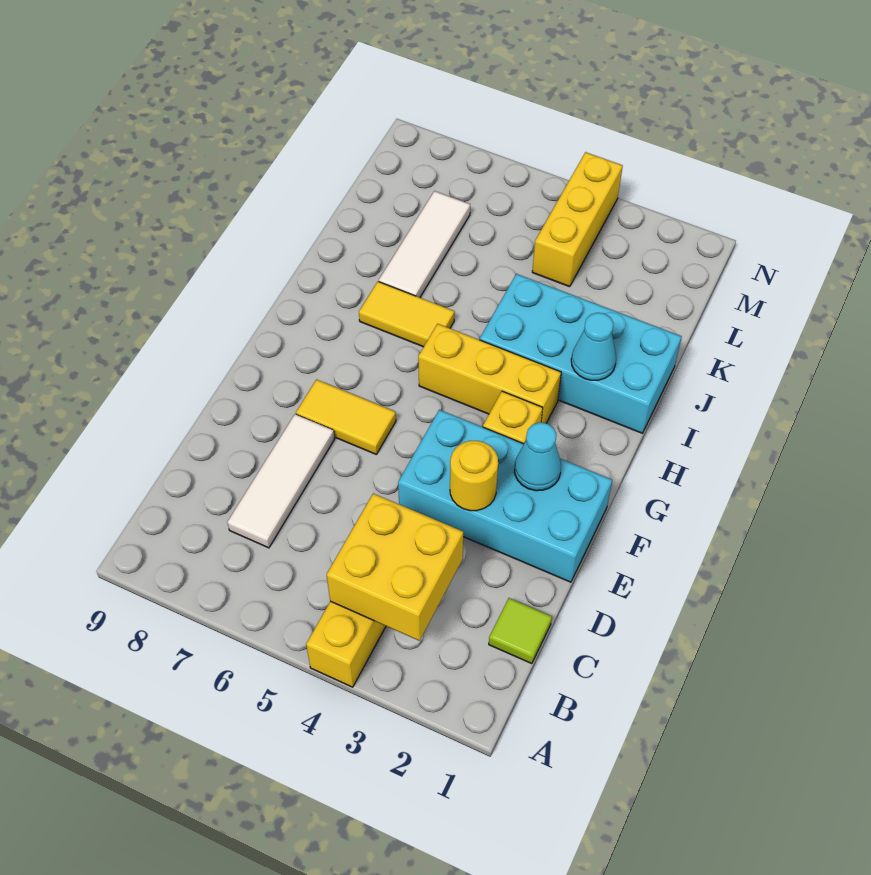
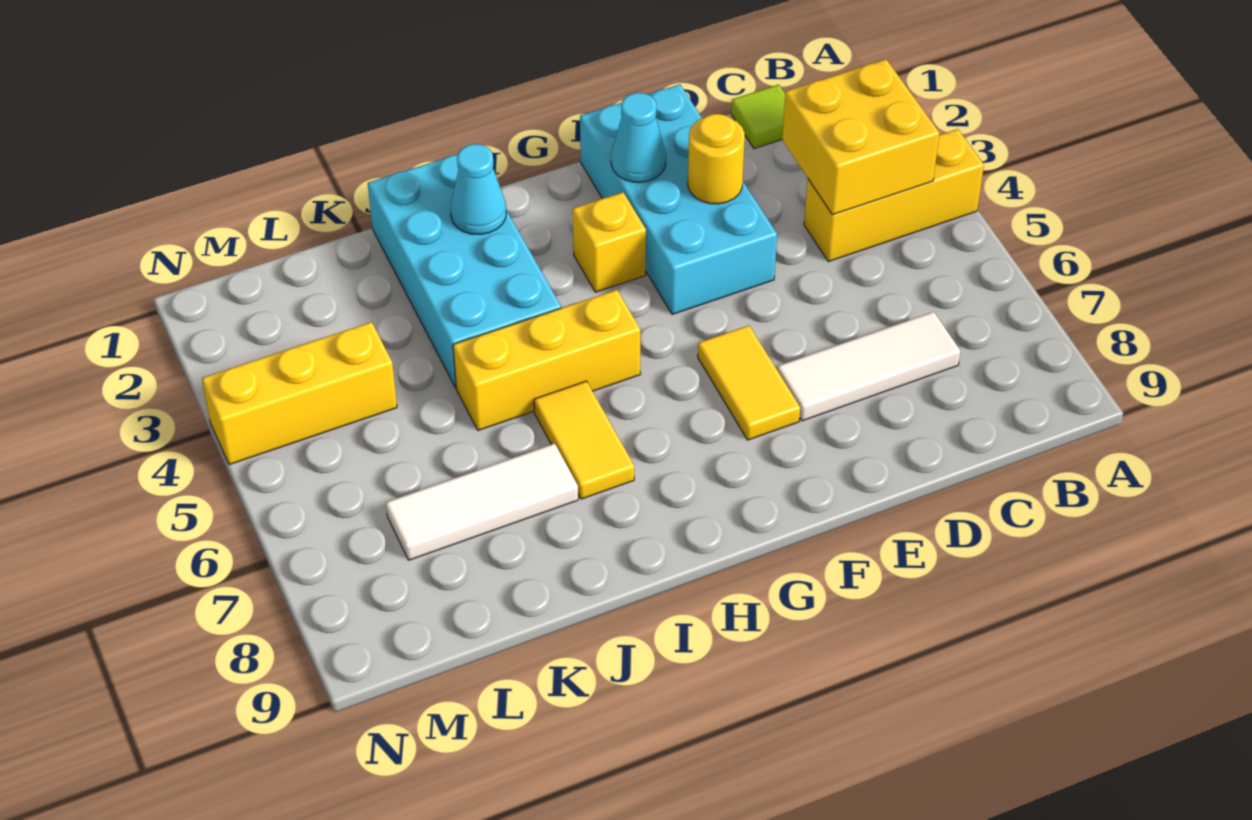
yellow brick H3:H5 level 1 -> yellow brick H5:J5 level 1

